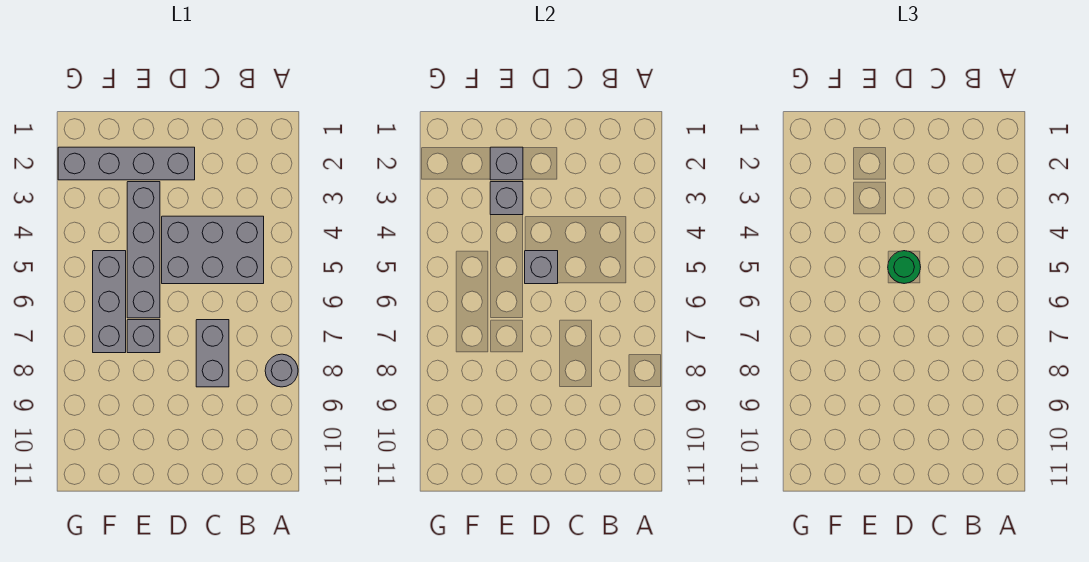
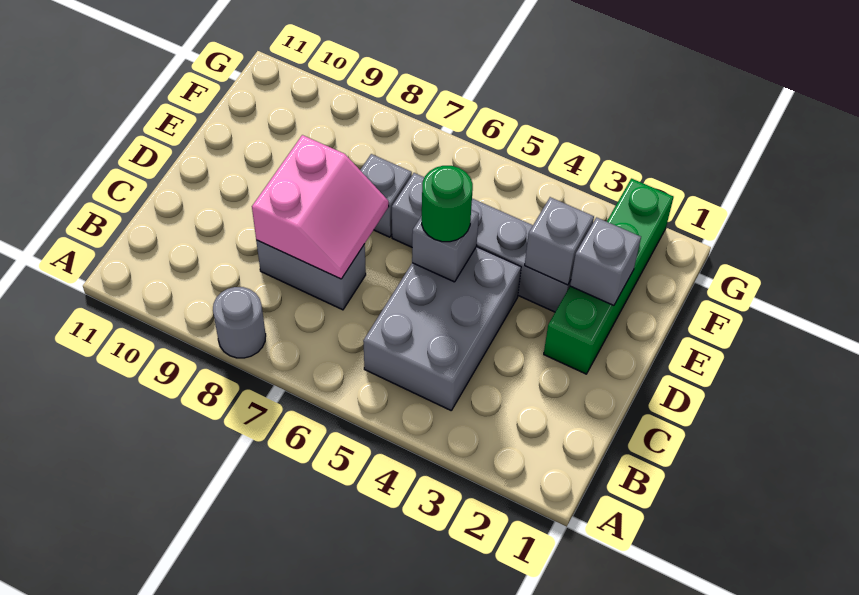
none -> pink slope C7:D8 level 2 top 8
grey brick D2:G2 level 1 -> green brick D2:G2 level 1
grey brick F5:F7 level 1 -> none

